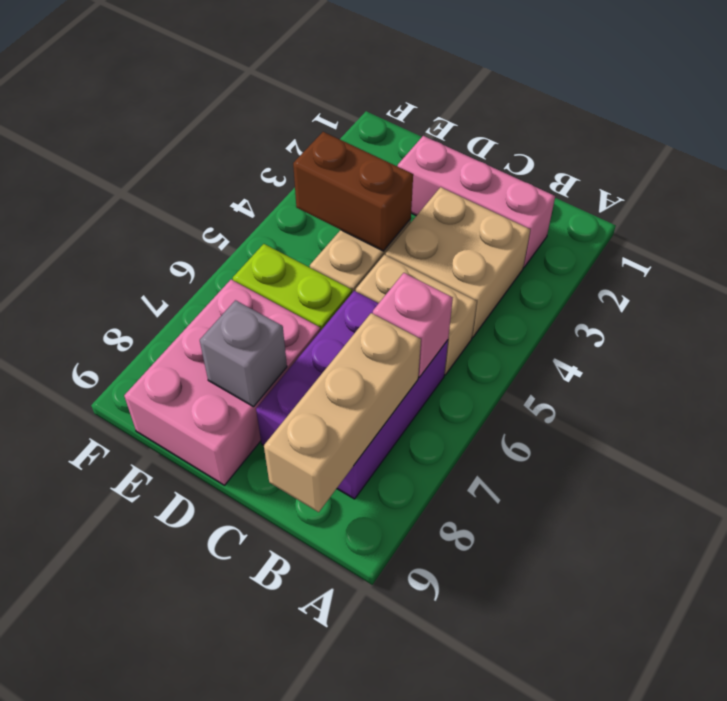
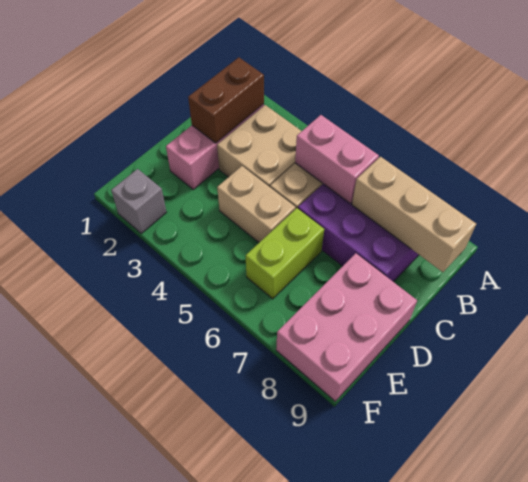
pink brick B6 level 2 -> pink brick B5:B6 level 2
brown brick D4:E4 level 2 -> brown brick B2:C2 level 2
pink brick D7:E9 level 1 -> pink brick D8:F9 level 1
grey brick D8 level 2 -> grey brick F2 level 1

